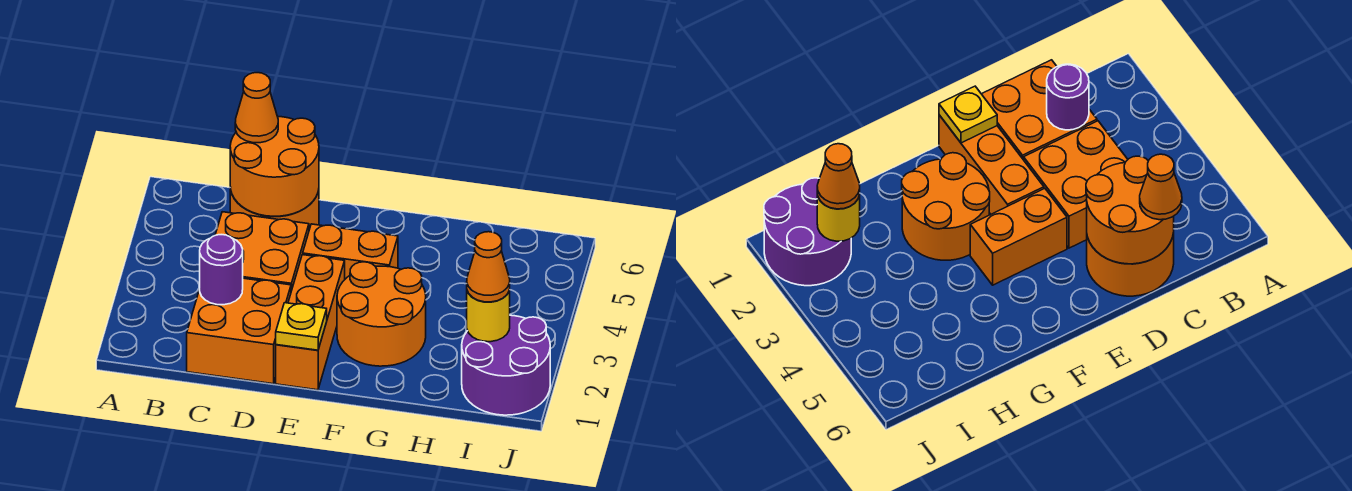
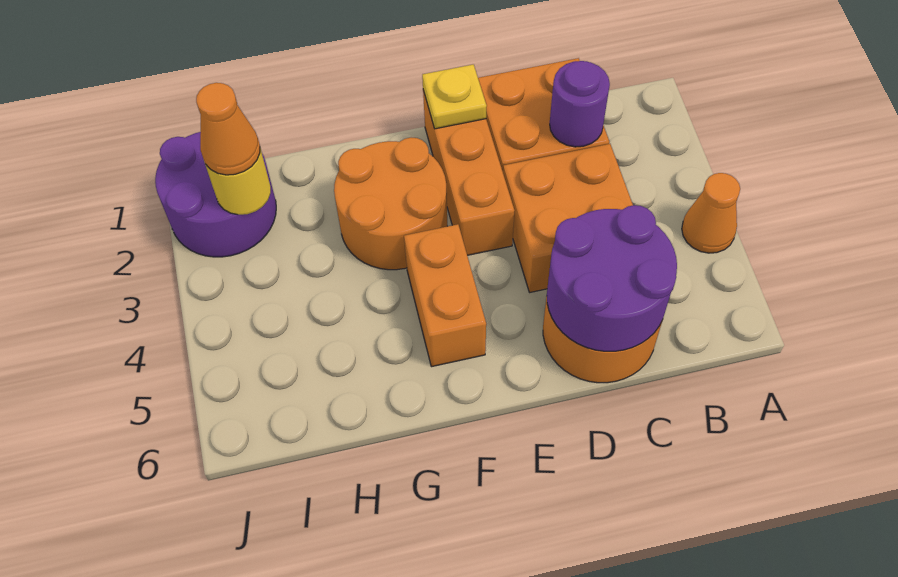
orange round brick C5:D6 level 2 -> purple round brick C5:D6 level 2
orange cone C6 level 3 -> orange cone A4 level 1
orange brick E4:F4 level 1 -> orange brick F4:F5 level 1

